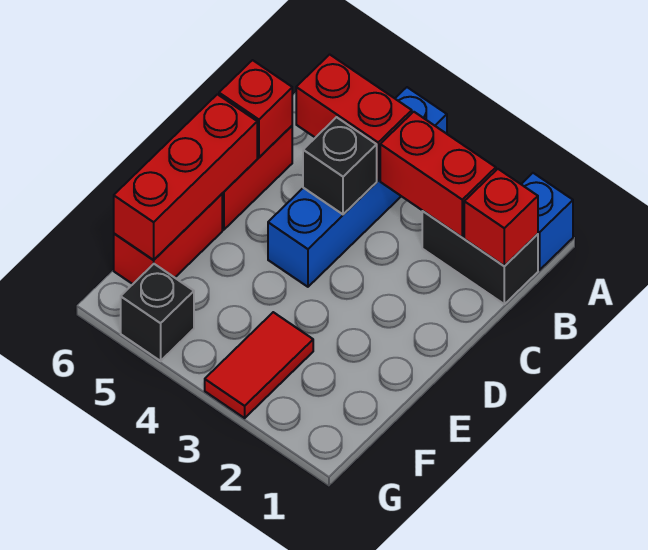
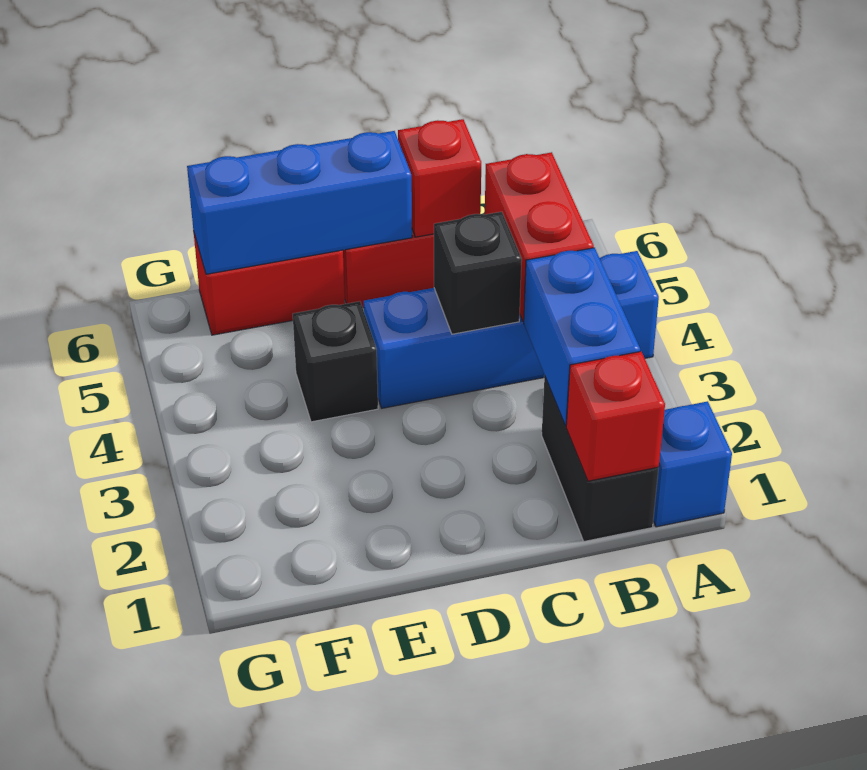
red brick B2:B3 level 2 -> blue brick B2:B3 level 2
red brick D6:F6 level 2 -> blue brick D6:F6 level 2
red tile F3:G3 level 1 -> none
black brick G5 level 1 -> black brick E4 level 1

